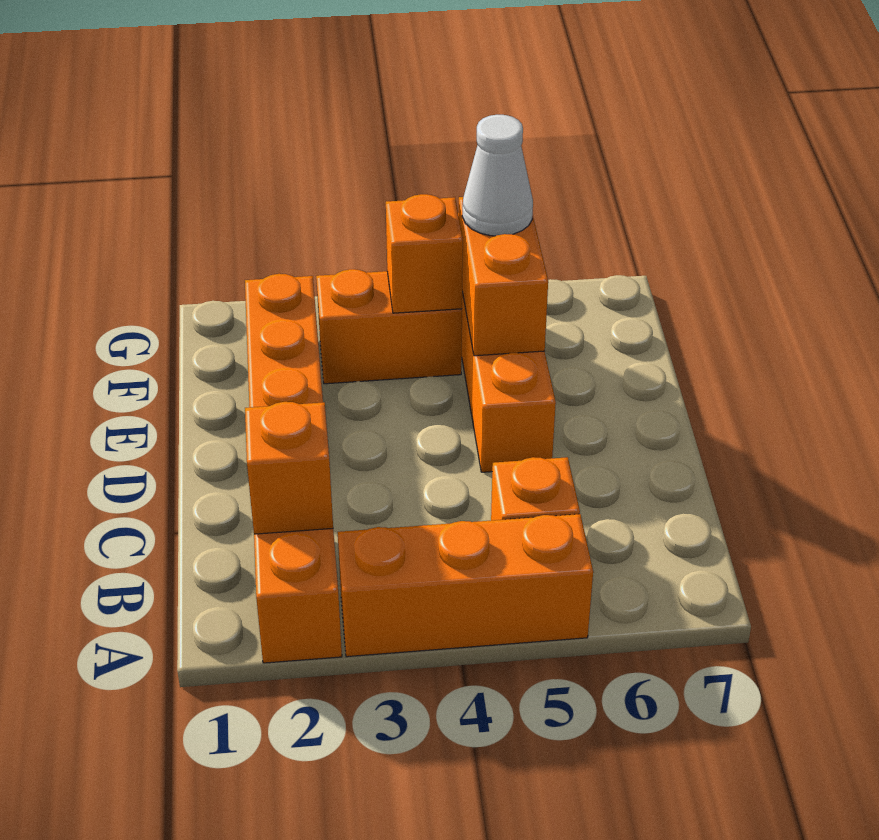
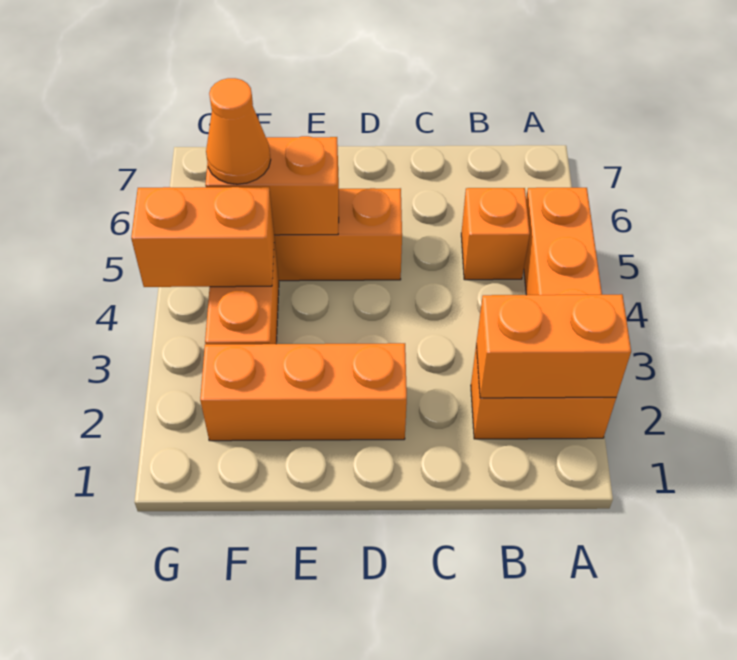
orange brick B2 level 2 -> orange brick A2:B2 level 2
orange brick F4 level 2 -> orange brick F4:G4 level 2
white cone F5 level 3 -> orange cone F5 level 3

